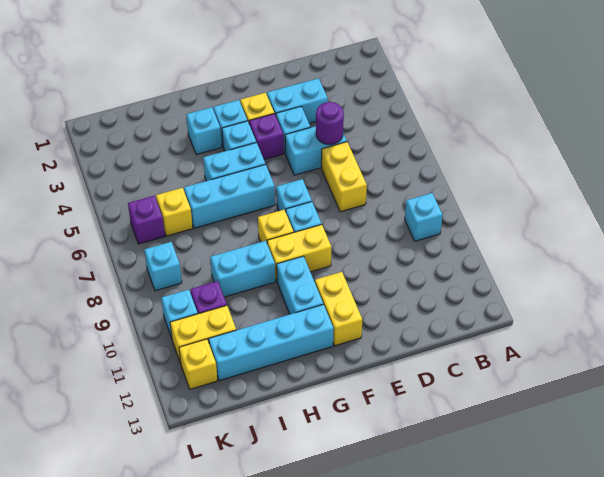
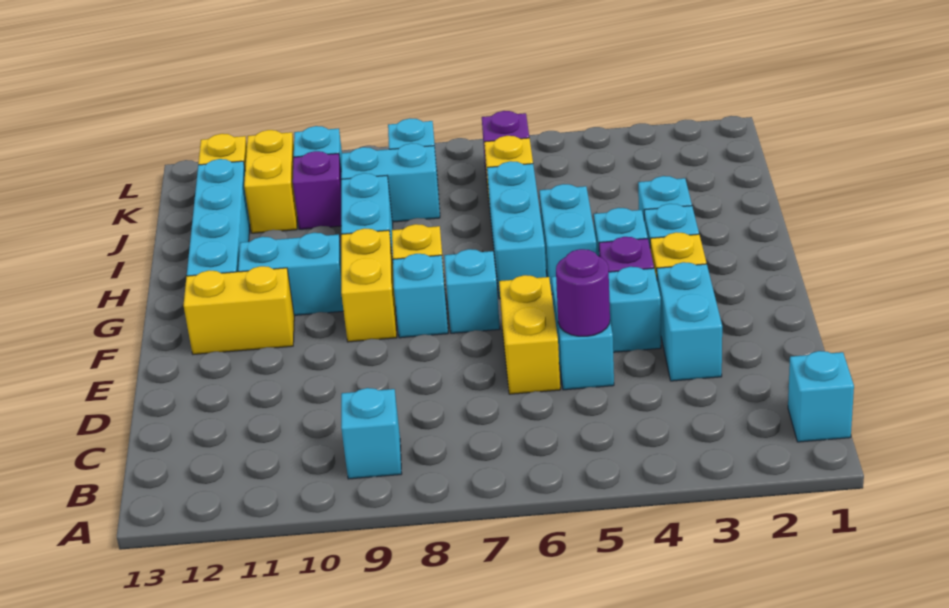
none -> cyan brick B1 level 1
yellow brick D6:D7 level 1 -> yellow brick D6:E6 level 1
none -> cyan brick J8:J9 level 1

